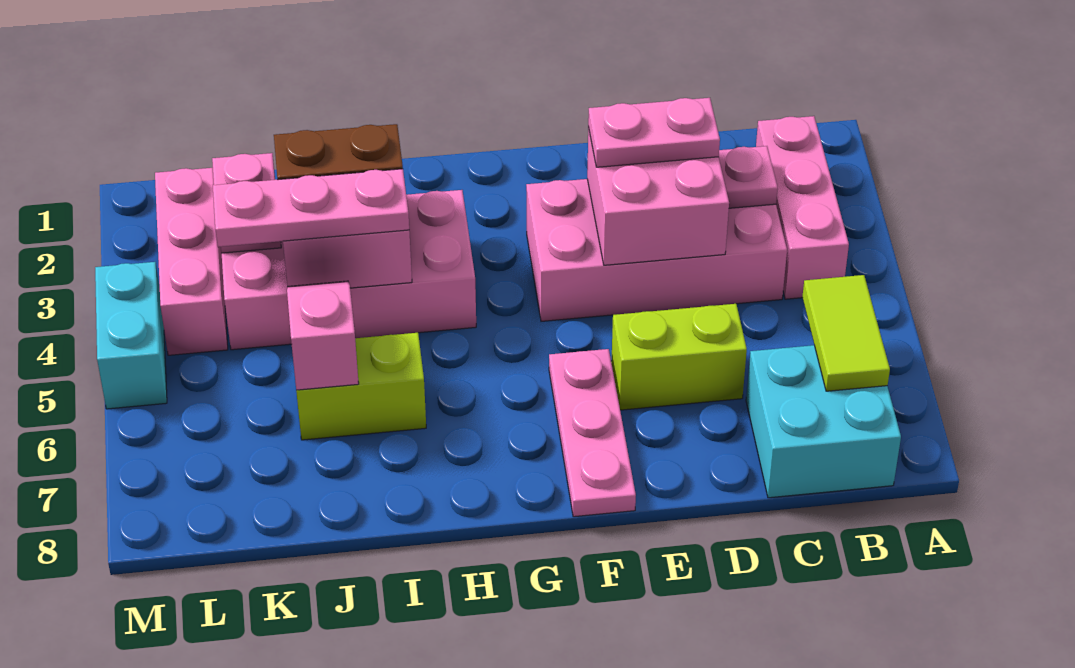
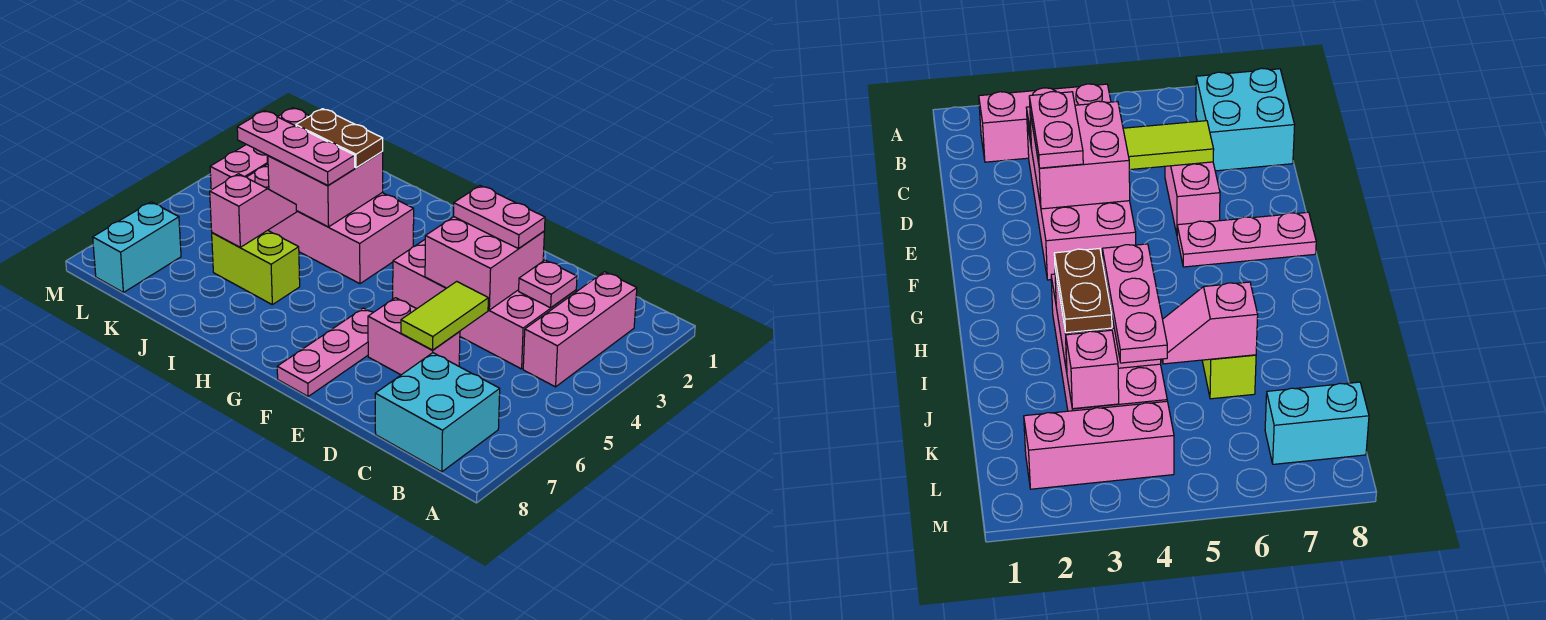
lime tile B6:B7 level 2 -> lime tile D5:D6 level 2
lime brick D6:E6 level 1 -> pink brick D6:E6 level 1
cyan brick M4:M5 level 1 -> cyan brick L7:L8 level 1

